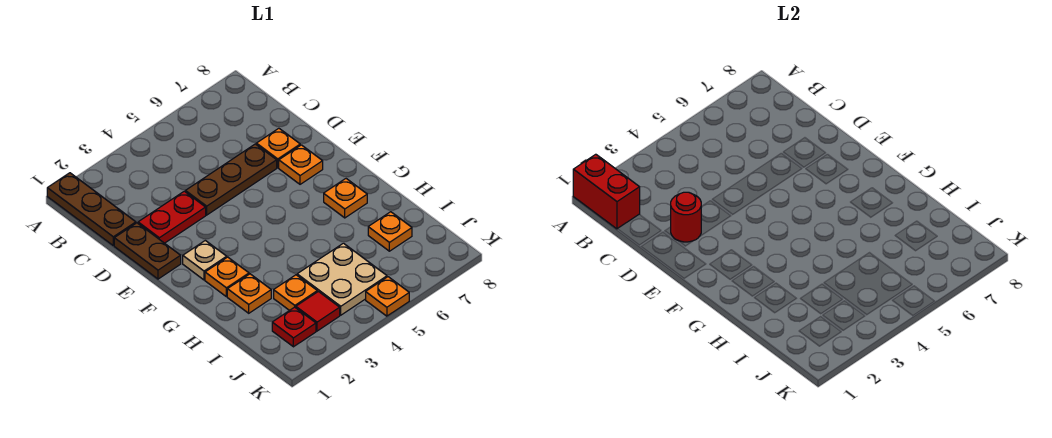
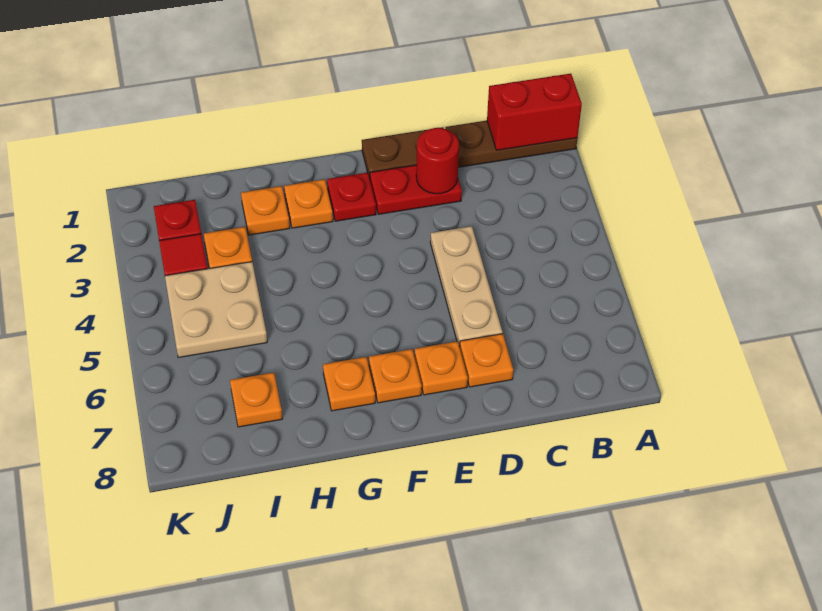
red plate D2:D3 level 1 -> red plate D2:E2 level 1
brown plate D4:D6 level 1 -> tan plate D4:D6 level 1
tan plate F2 level 1 -> red plate F2 level 1
orange plate K5 level 1 -> orange plate F7 level 1

